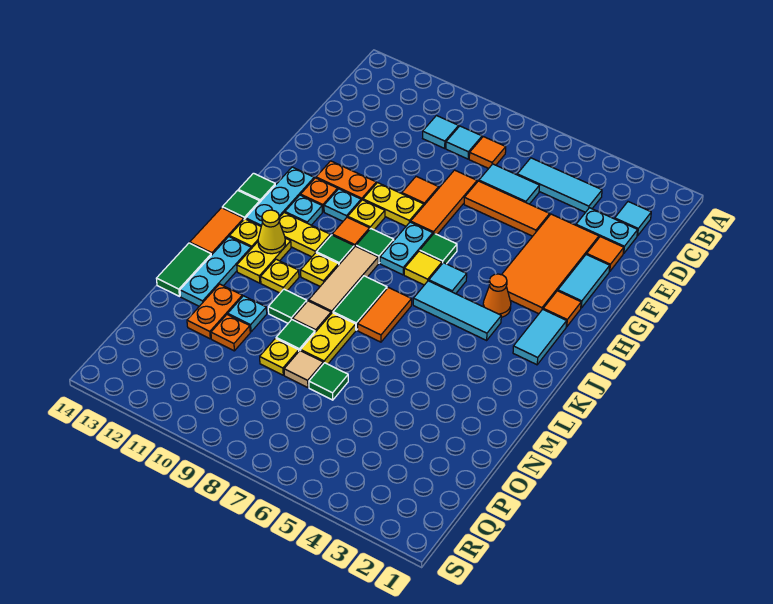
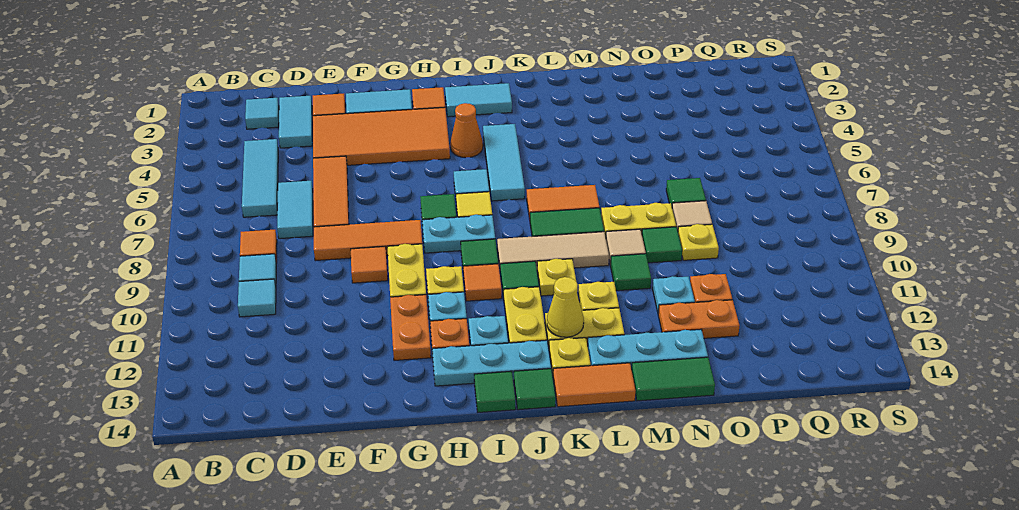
cyan plate D2:D3 level 1 -> cyan tile D2:D3 level 1

